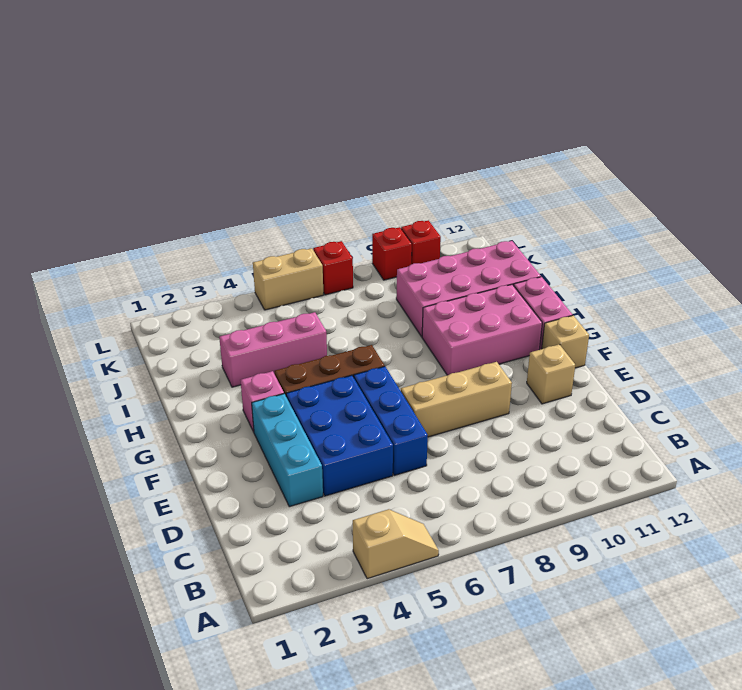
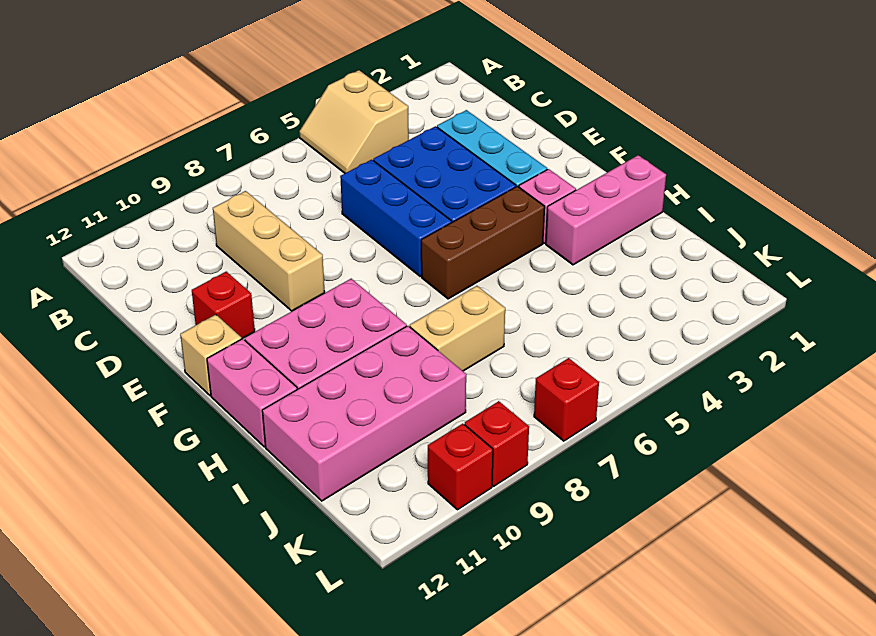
tan slope A4:A5 level 1 top 4 -> tan slope A4:B5 level 1 top 4
tan brick E7:E9 level 1 -> tan brick C9:E9 level 1
tan brick E11 level 1 -> red brick E11 level 1
pink brick I3:I5 level 1 -> pink brick H1:H3 level 1
tan brick L5:L6 level 1 -> tan brick I7:I8 level 1

